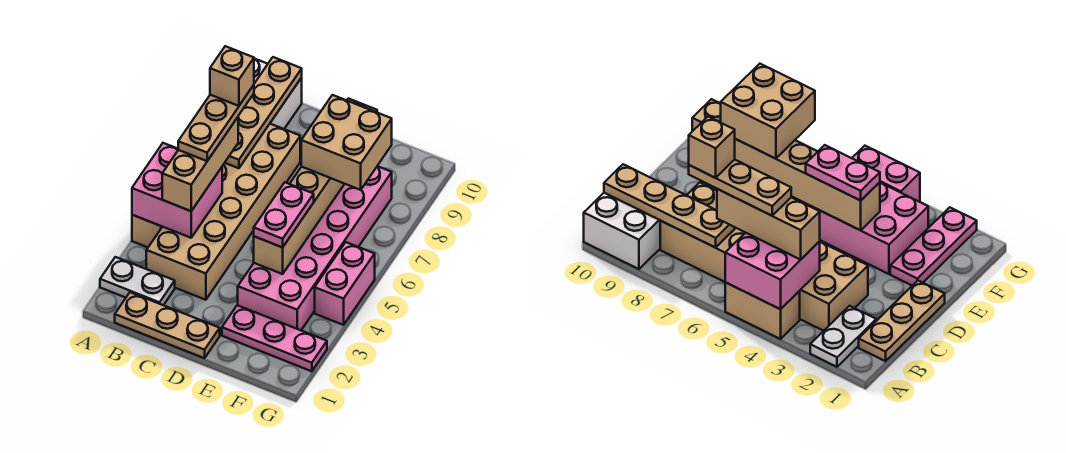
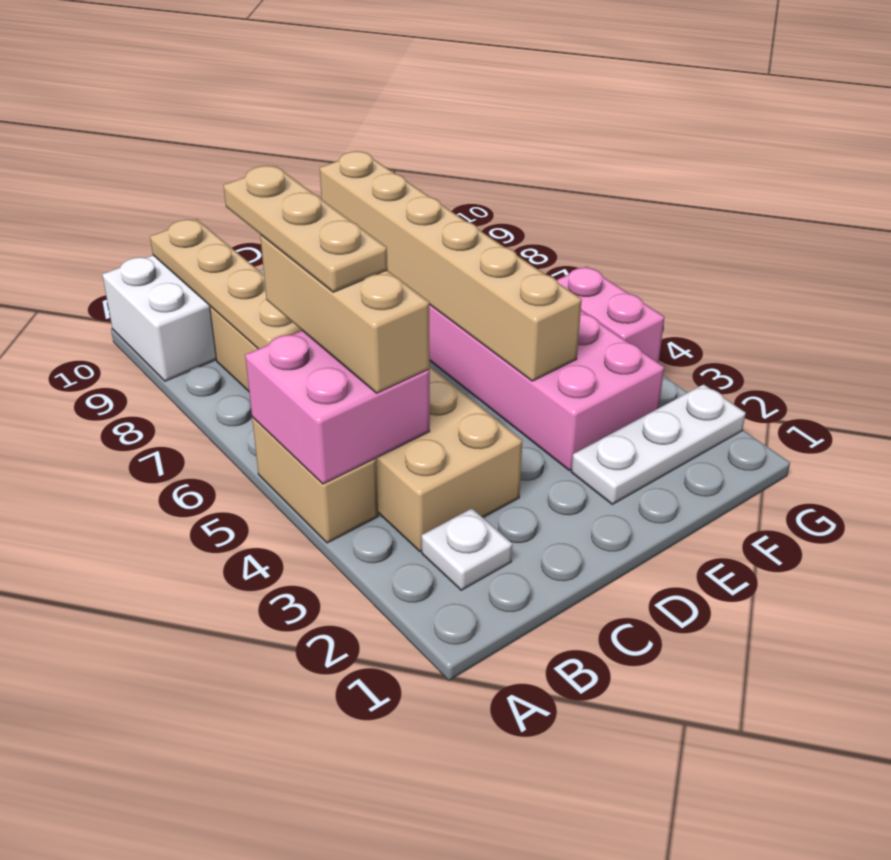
white plate A2:B2 level 1 -> white plate B2 level 1
tan plate B1:D1 level 1 -> none
tan brick B7 level 5 -> none
pink plate E2:G2 level 1 -> white plate E2:G2 level 1
pink plate E4:E5 level 3 -> none
tan brick E7:F8 level 3 -> none

